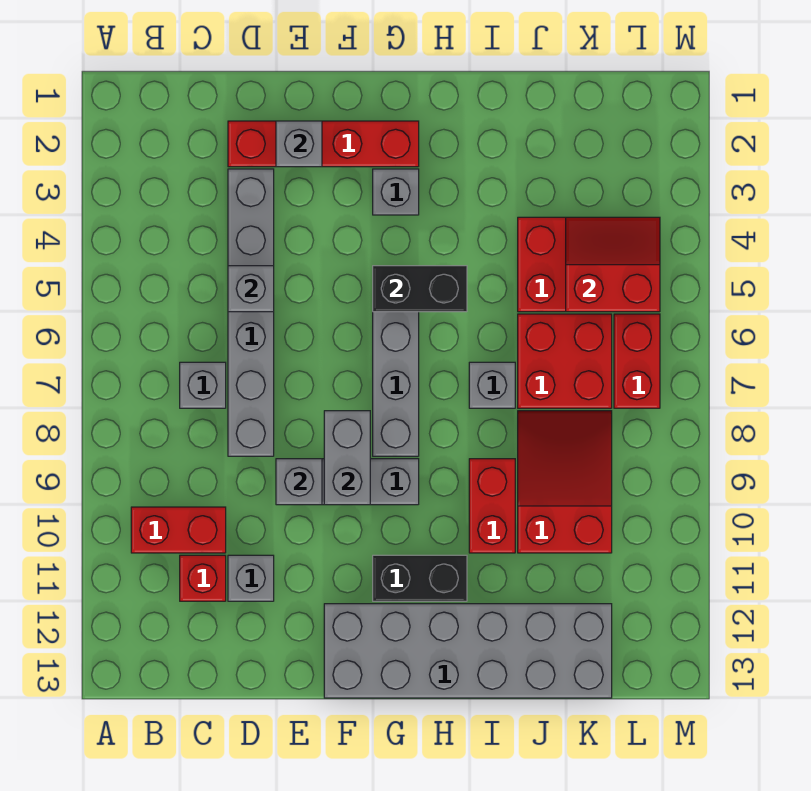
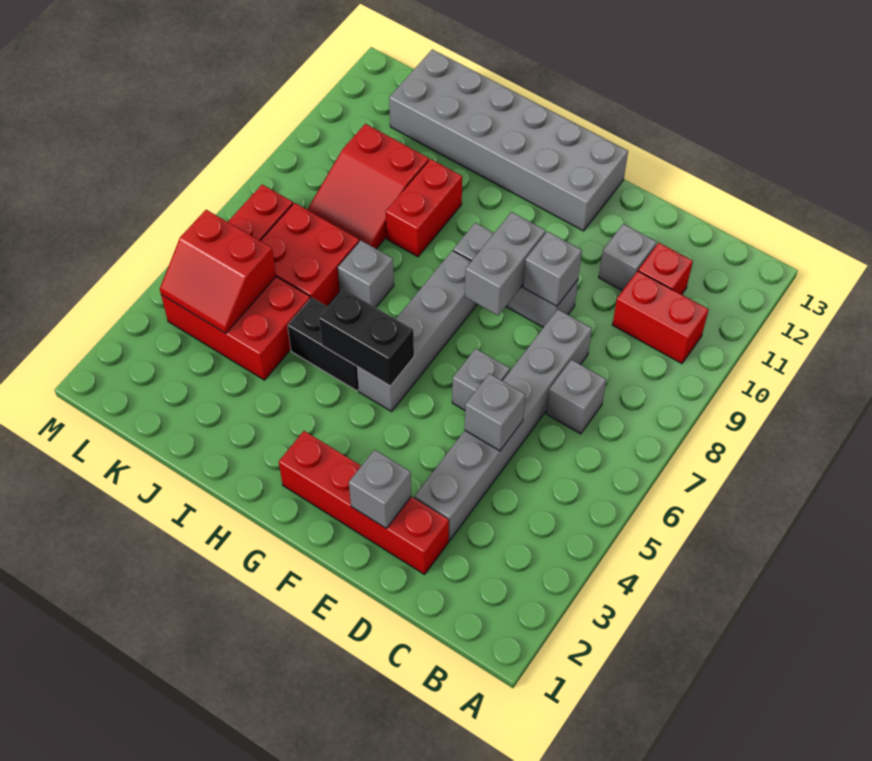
grey brick G3 level 1 -> grey brick E6 level 1
black brick G11:H11 level 1 -> black brick H5:I5 level 1

